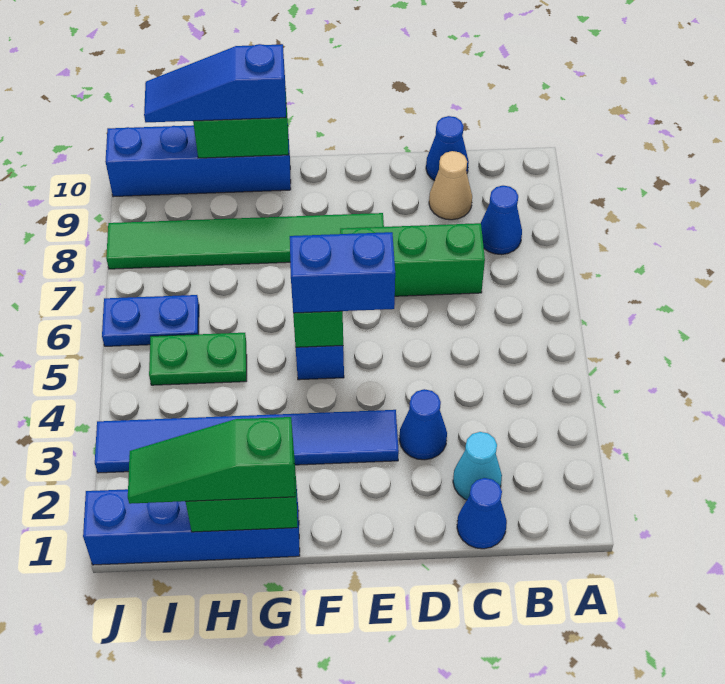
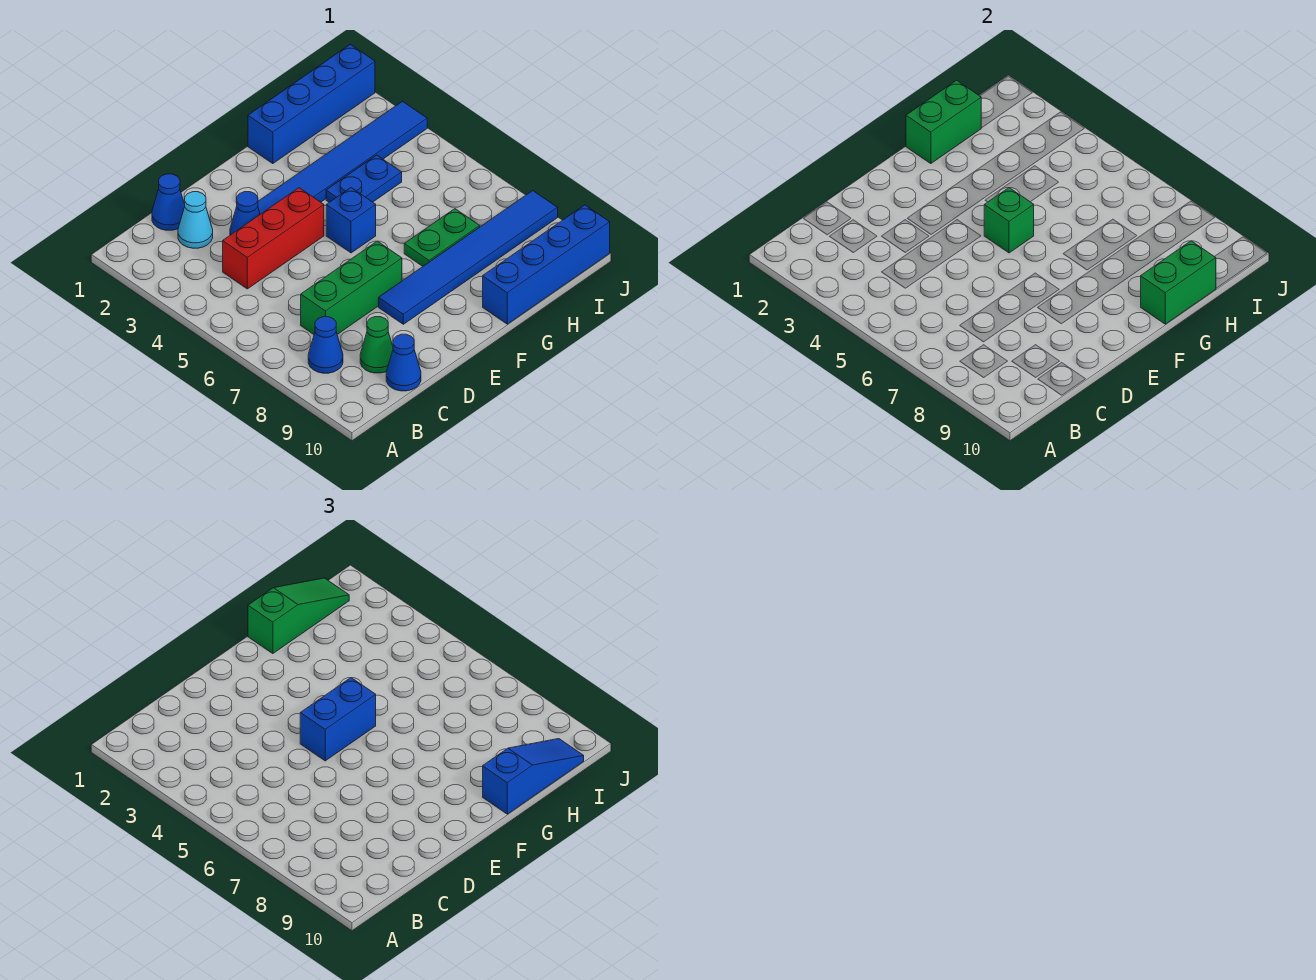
none -> red brick C4:E4 level 1
tan cone C9 level 1 -> green cone C9 level 1
green tile E8:J8 level 1 -> blue tile E8:J8 level 1
green plate H5:I5 level 1 -> green plate G7:H7 level 1
blue plate I6:J6 level 1 -> blue plate G4:H4 level 1

